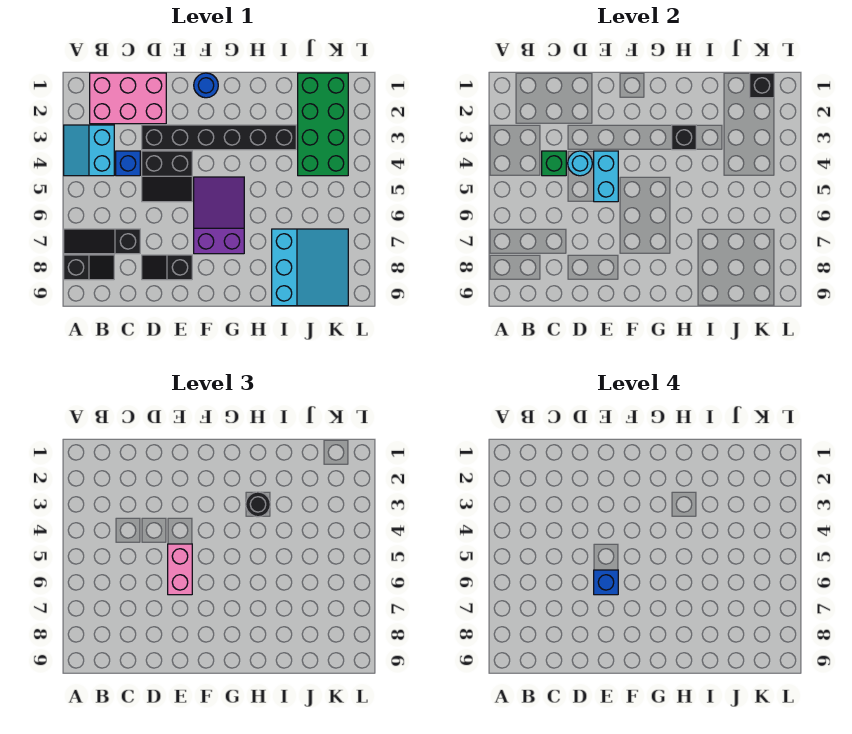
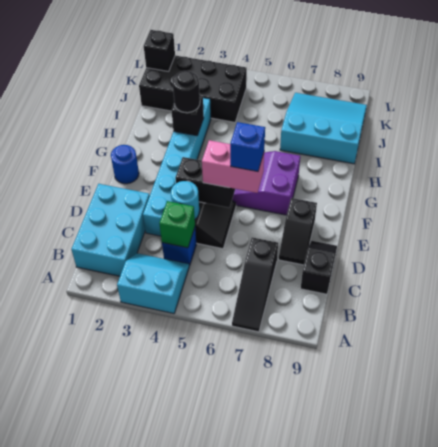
cyan slope A3:B4 level 1 top B -> cyan slope A3:B4 level 1 top A
black slope A8:B8 level 1 top A -> black slope C9:D9 level 1 top C
pink brick B1:D2 level 1 -> cyan brick B1:D2 level 1
black brick D3:I3 level 1 -> cyan brick D3:I3 level 1
cyan brick E4:E5 level 2 -> black brick E4:E5 level 2
green brick J1:K4 level 1 -> black brick J1:K4 level 1

